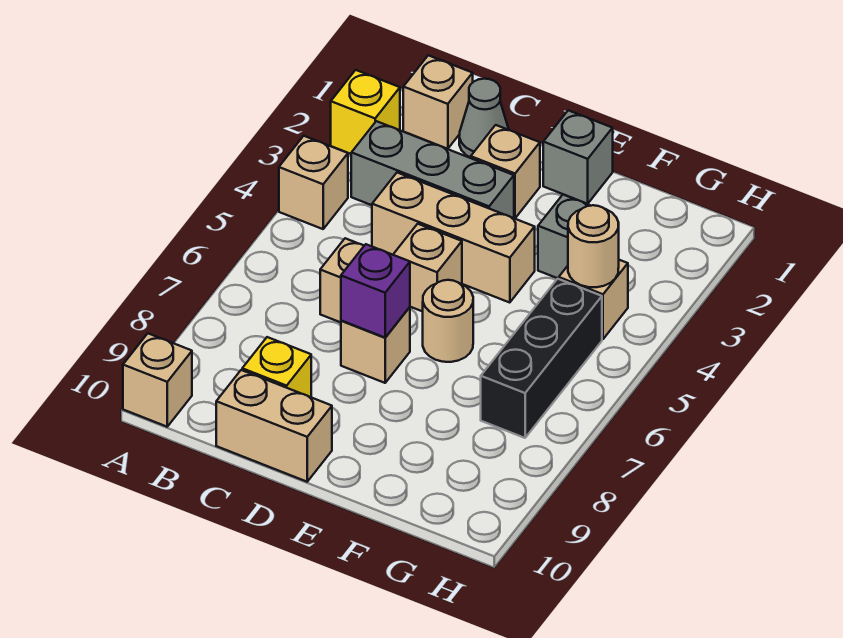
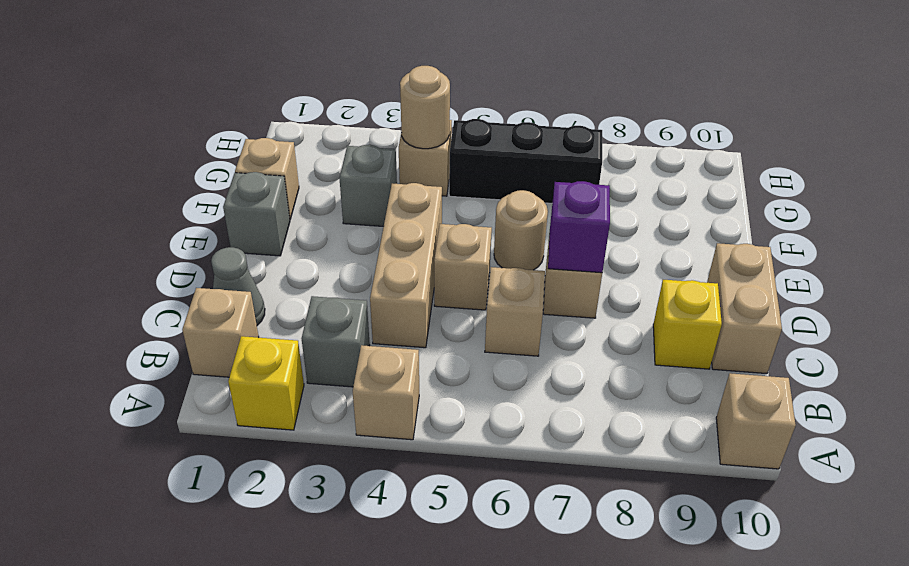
grey brick B3:D3 level 1 -> grey brick B3 level 1
tan brick D2 level 1 -> tan brick F1 level 1

